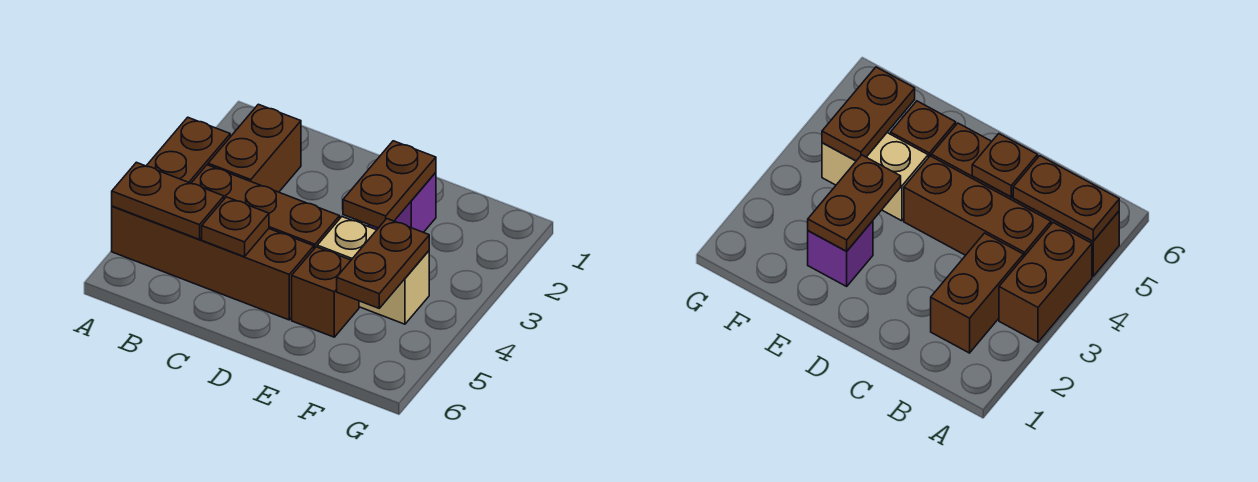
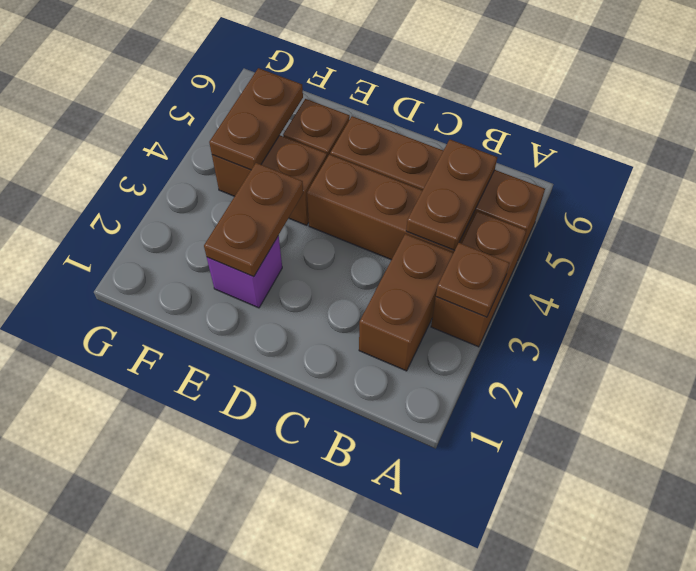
brown plate A5:B5 level 2 -> brown plate B4:B5 level 2
brown plate C5 level 2 -> brown plate A3 level 2
tan brick E4:F4 level 1 -> brown brick E4:F4 level 1

